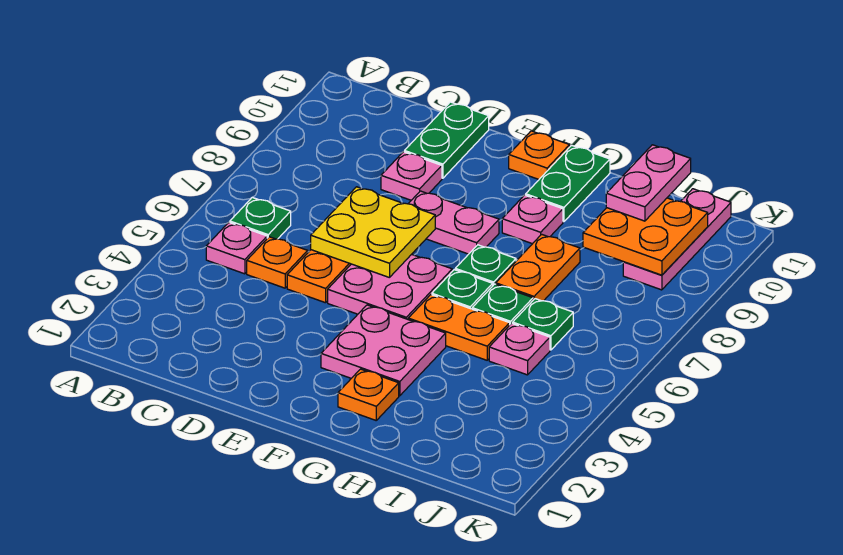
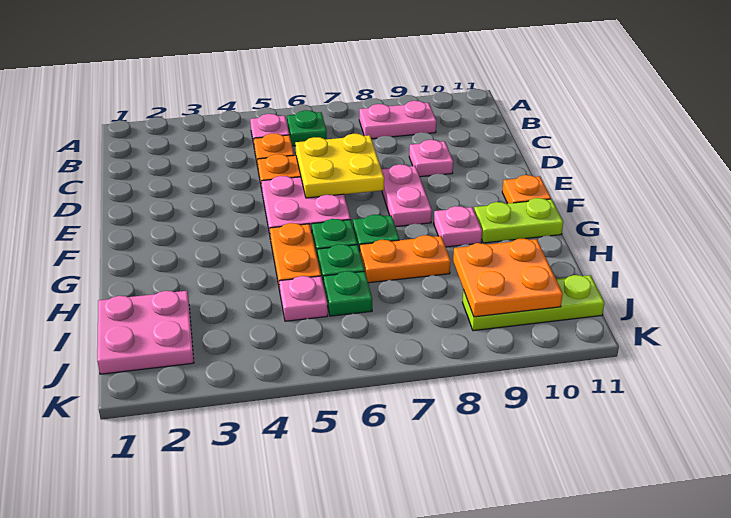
green plate D10:D11 level 1 -> none
pink plate F3:G4 level 1 -> pink plate I1:J2 level 1
orange plate G2 level 1 -> none
green plate G10:G11 level 1 -> lime plate G10:G11 level 1
pink plate I10:I11 level 3 -> pink plate B8:B9 level 1
pink plate J9:J11 level 1 -> lime plate J9:J11 level 1

